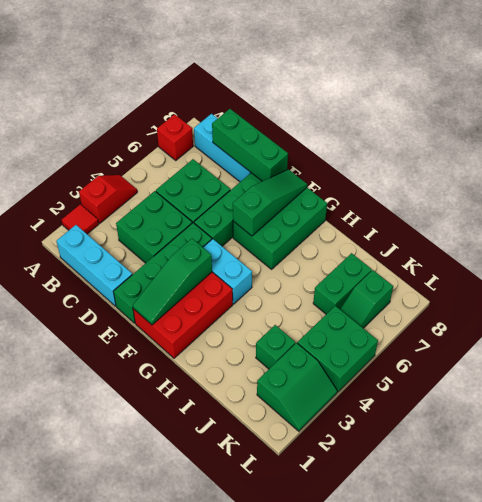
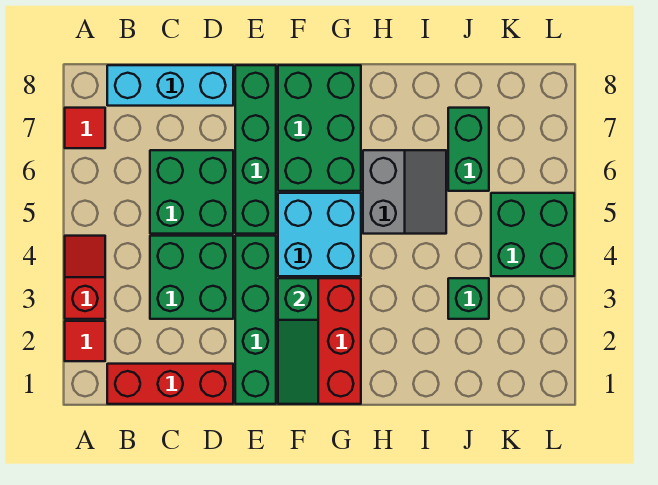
red brick A7 level 1 -> red tile A7 level 1
cyan brick B1:D1 level 1 -> red brick B1:D1 level 1
green brick C8:E8 level 2 -> none
cyan brick F4:G4 level 1 -> cyan brick F4:G5 level 1
green slope F6:F8 level 2 top 6 -> none
none -> grey slope H5:I6 level 1 top H
green slope K2:L3 level 1 top K -> none
green slope K6:K7 level 1 top 7 -> none

